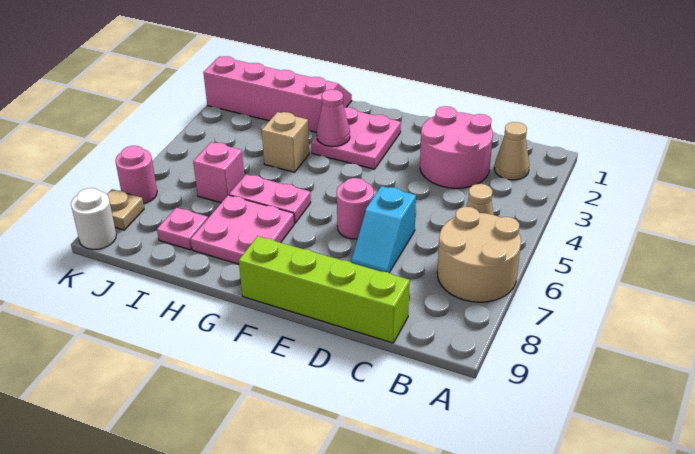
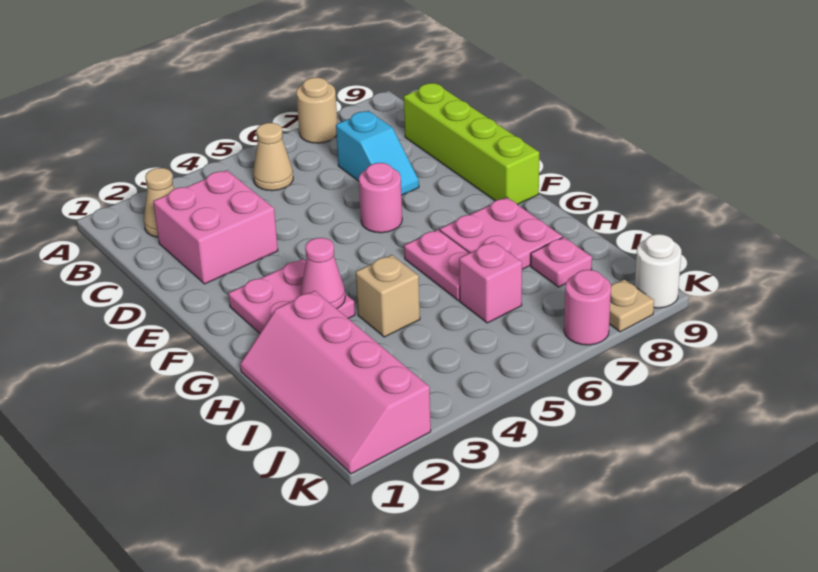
tan round brick A6:B7 level 1 -> tan round brick A7 level 1
pink round brick C2:D3 level 1 -> pink brick C2:D3 level 1
cyan slope D6:D7 level 1 top 6 -> cyan slope C7:D7 level 1 top C

